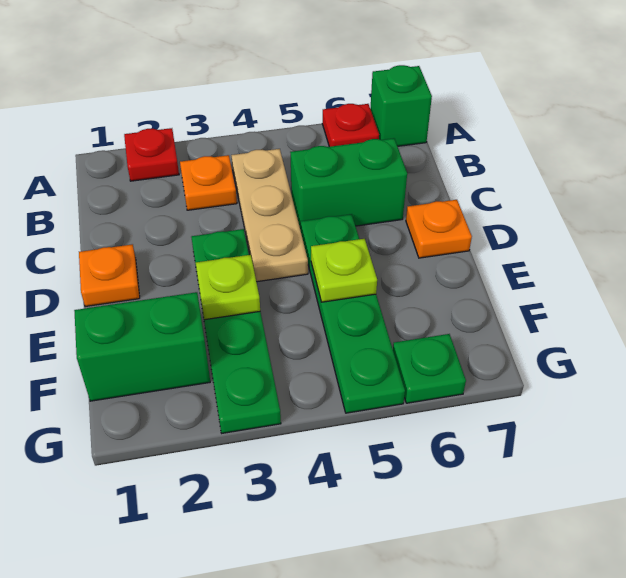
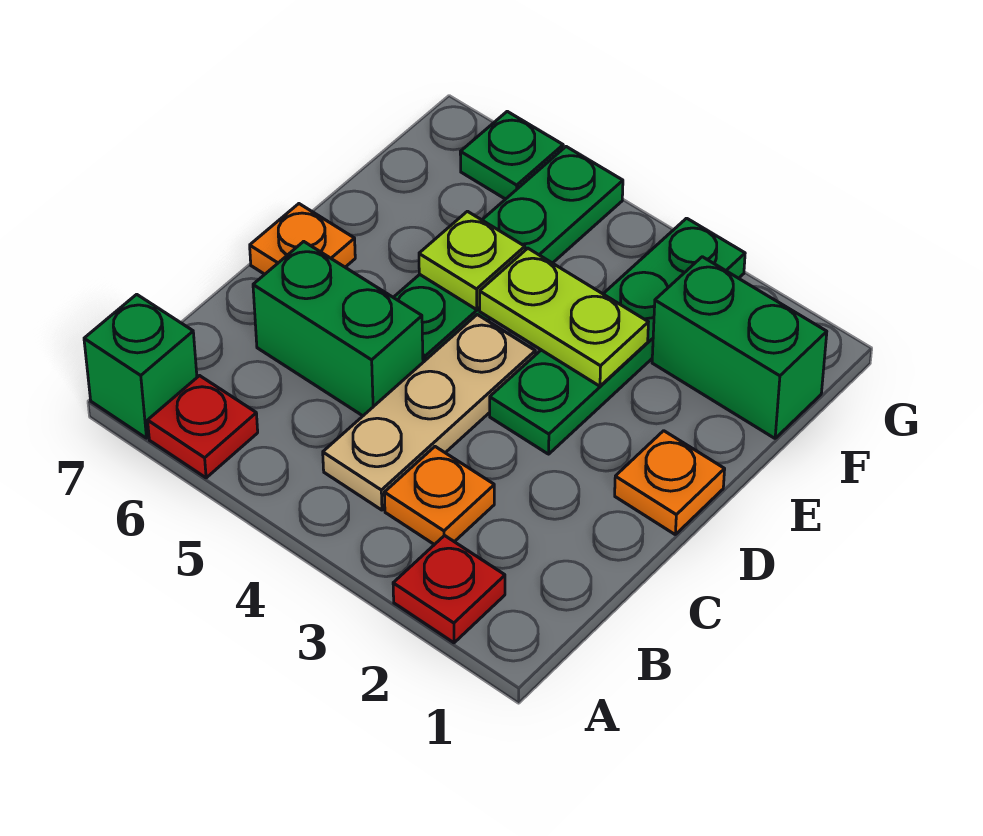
lime plate E3 level 2 -> lime plate E3:E4 level 2

